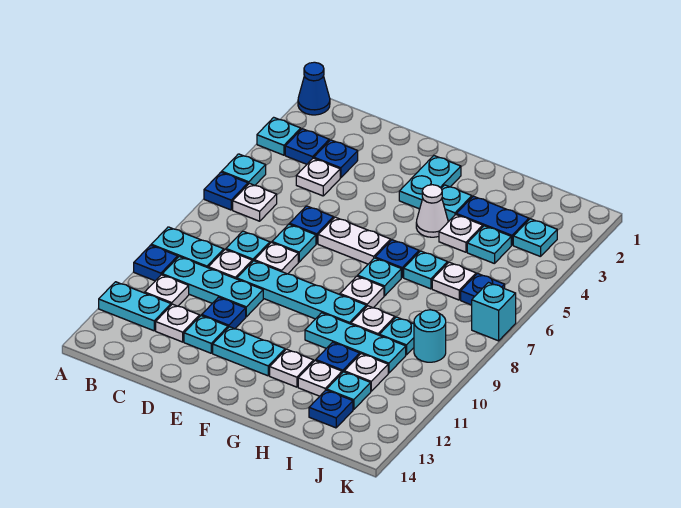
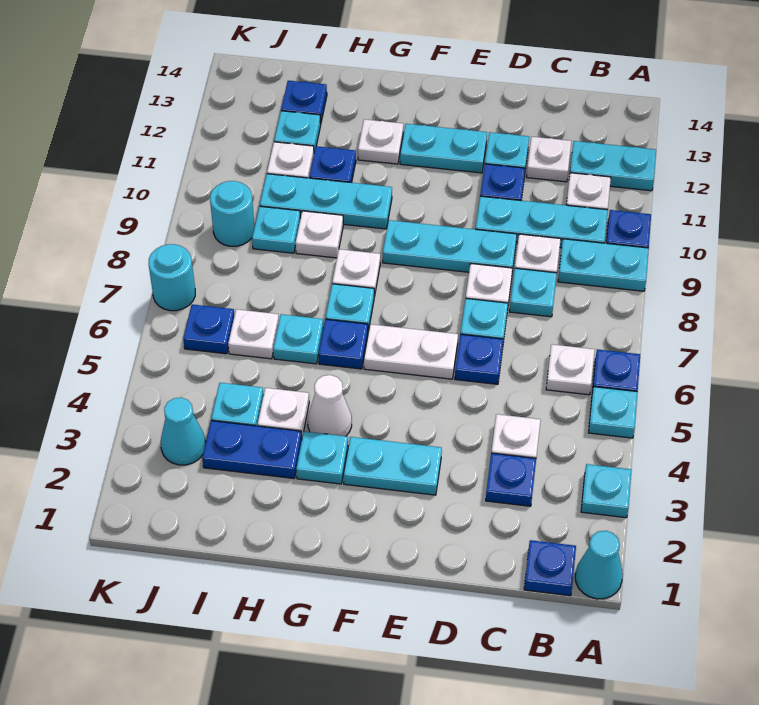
blue cone A1 level 1 -> cyan cone A1 level 1
blue plate B3 level 1 -> blue plate B1 level 1
cyan plate D9:G9 level 1 -> cyan plate D9:F9 level 1
cyan plate F2:F3 level 1 -> cyan plate E3:F3 level 1
white plate H12 level 1 -> none
cyan plate J3 level 1 -> cyan cone J3 level 1
cyan brick K7 level 1 -> cyan round brick K7 level 1

